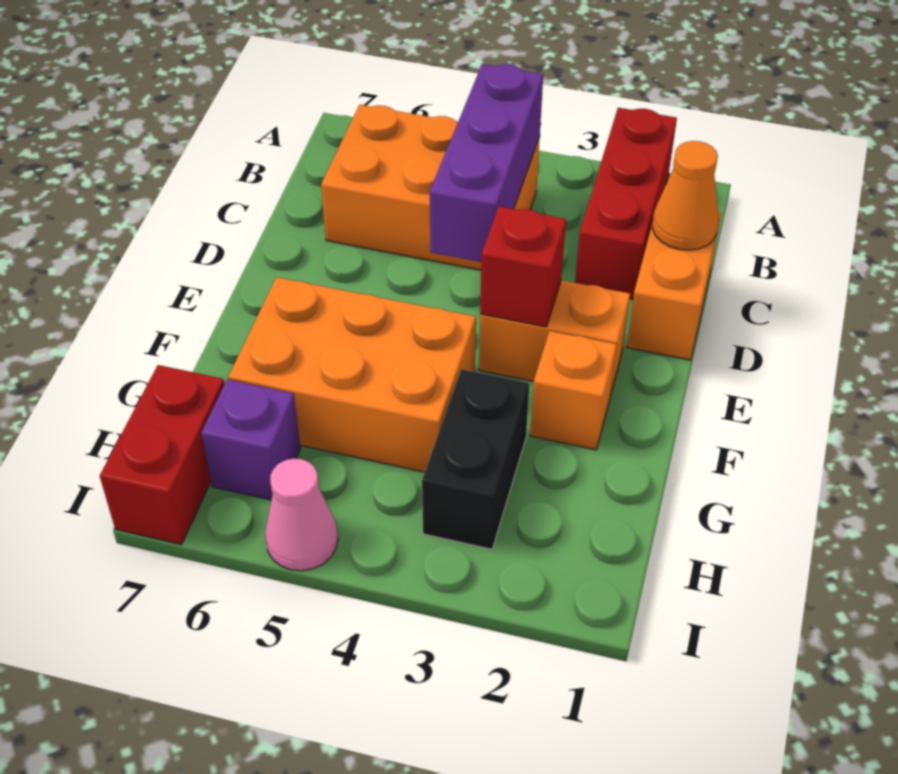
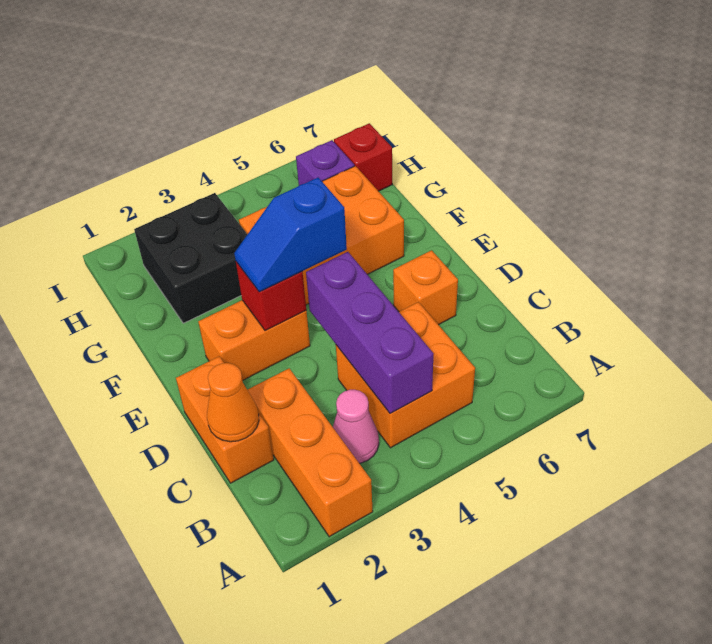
red brick A2:C2 level 1 -> orange brick A2:C2 level 1
orange brick B4:C6 level 1 -> orange brick B4:C5 level 1
none -> blue slope E3:E4 level 3 top 4
orange brick F2 level 1 -> orange brick D6 level 1
black brick G3:H3 level 1 -> black brick G2:H3 level 1
red brick H7:I7 level 1 -> red brick H7 level 1
pink cone I5 level 1 -> pink cone B3 level 1

